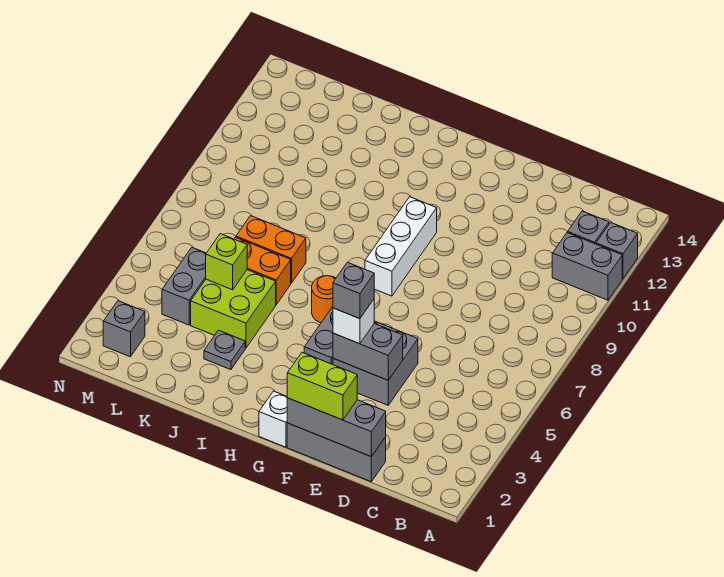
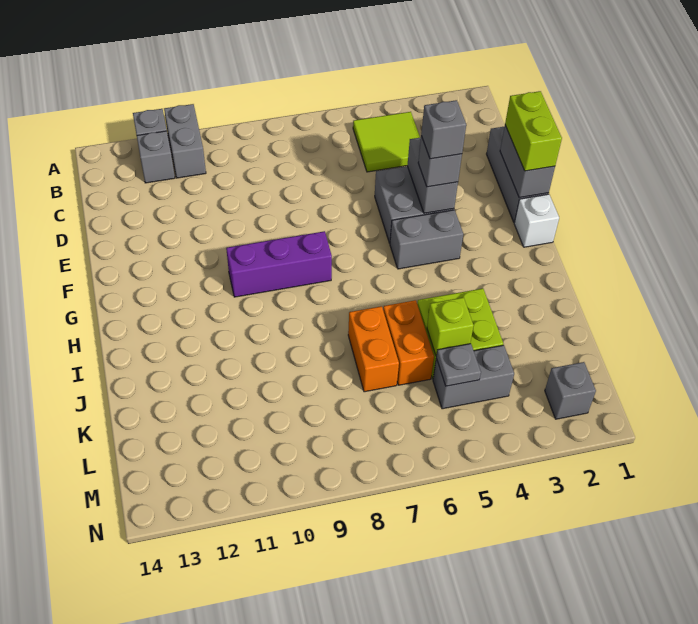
none -> lime tile B4:C5 level 1
grey brick D1:F1 level 2 -> grey brick E1:F1 level 2
white brick F4 level 3 -> grey brick F4 level 3
white brick G8:G10 level 1 -> purple brick G8:G10 level 1
orange round brick H6 level 1 -> none
grey plate J3 level 1 -> grey plate L5 level 2

